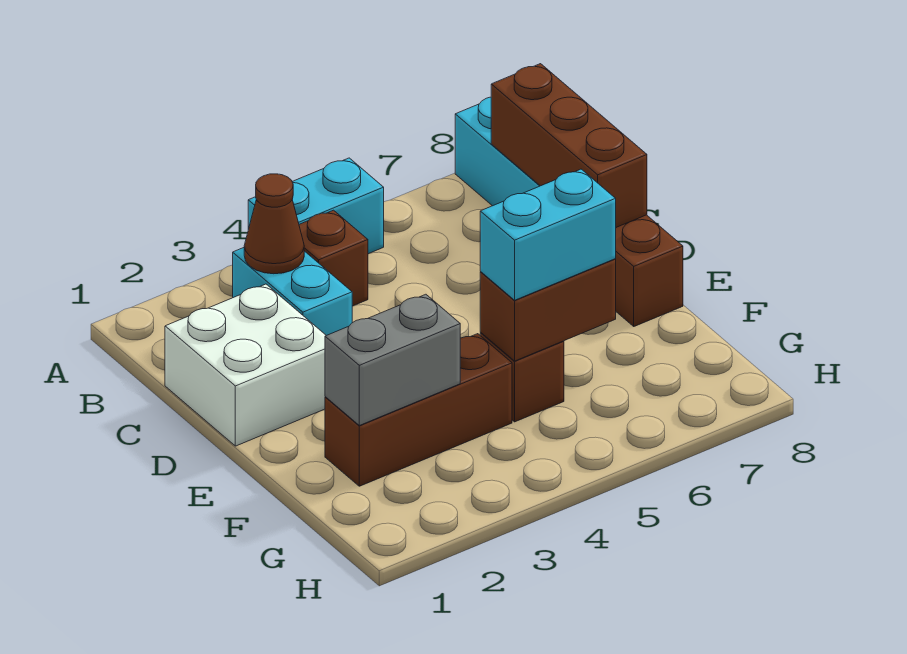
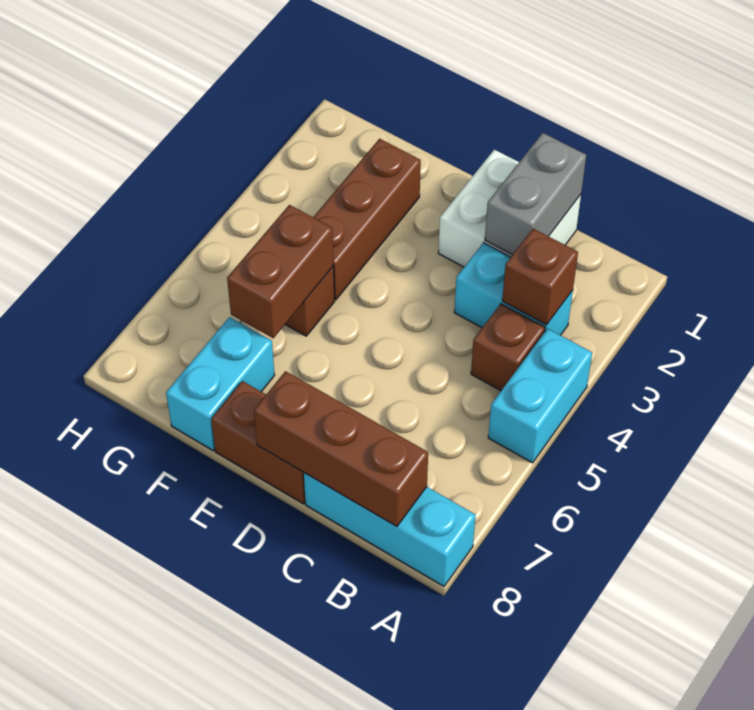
brown cone B3 level 2 -> brown brick B3 level 2
grey brick F2:F3 level 2 -> grey brick C1:C2 level 2
cyan brick F5:F6 level 3 -> cyan brick F7:F8 level 1

